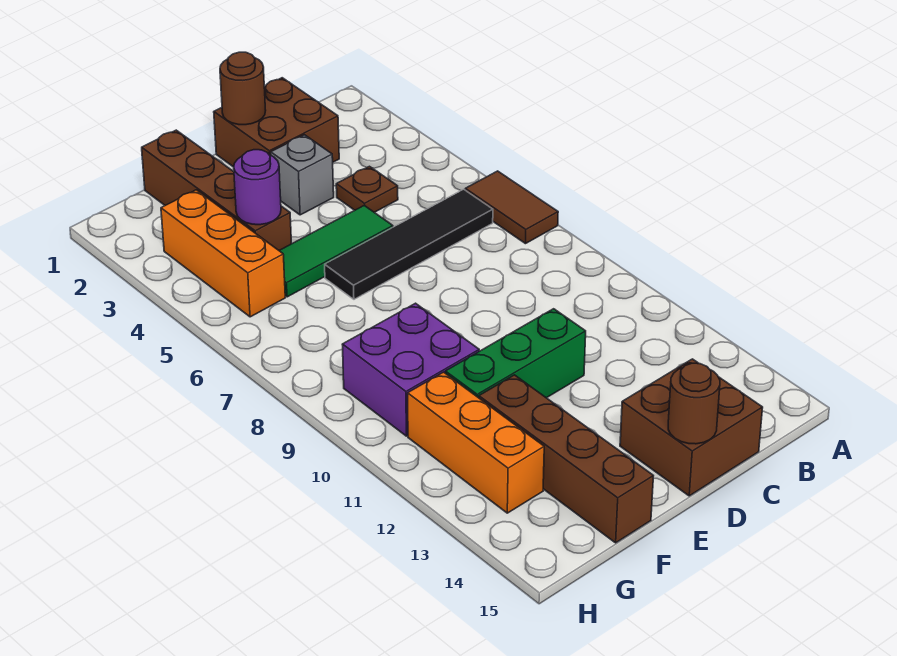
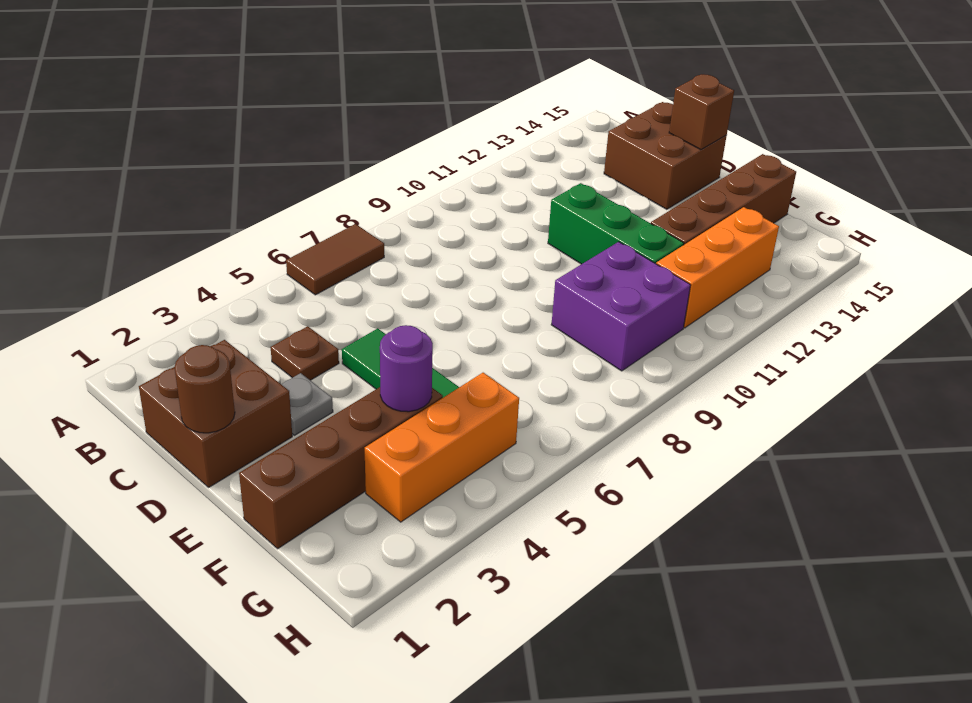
black tile B6:E6 level 1 -> none
grey brick D3 level 1 -> grey plate D3 level 1
brown round brick D15 level 2 -> brown brick D15 level 2

